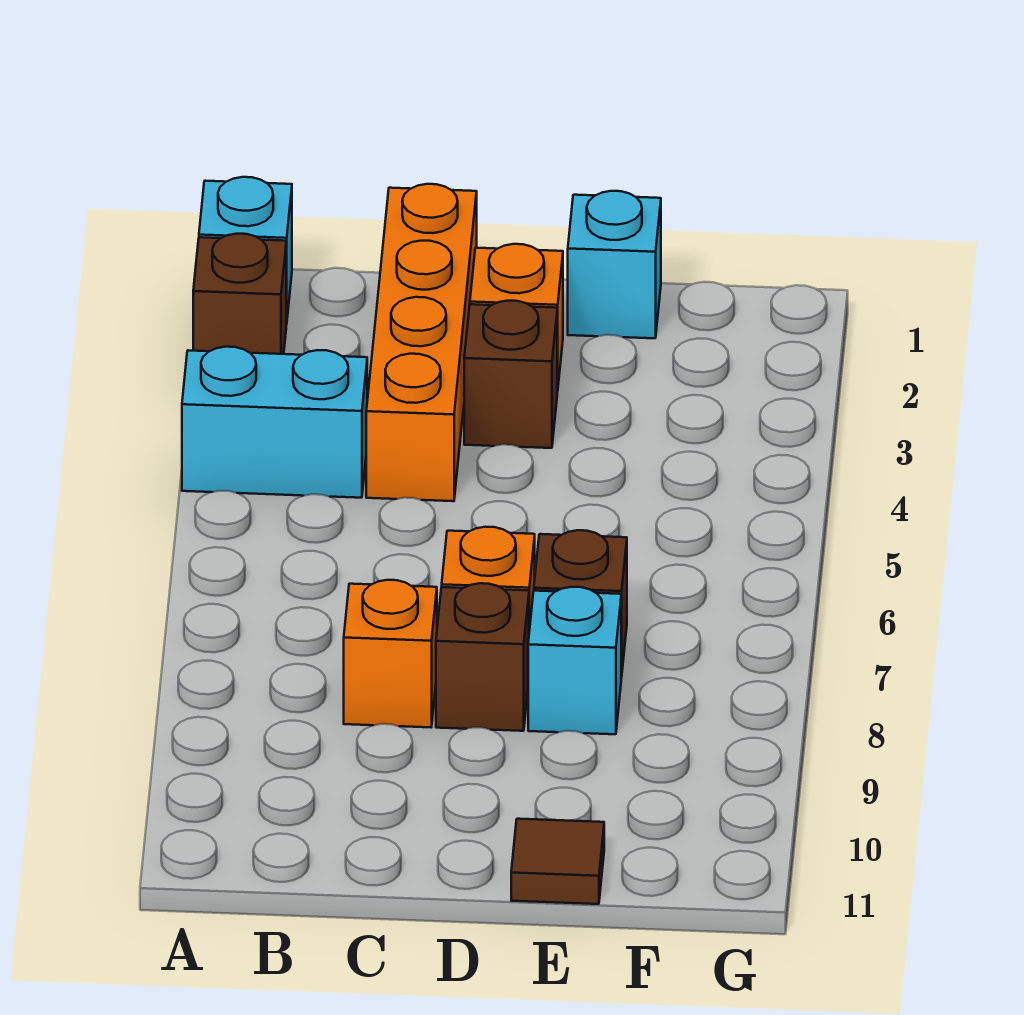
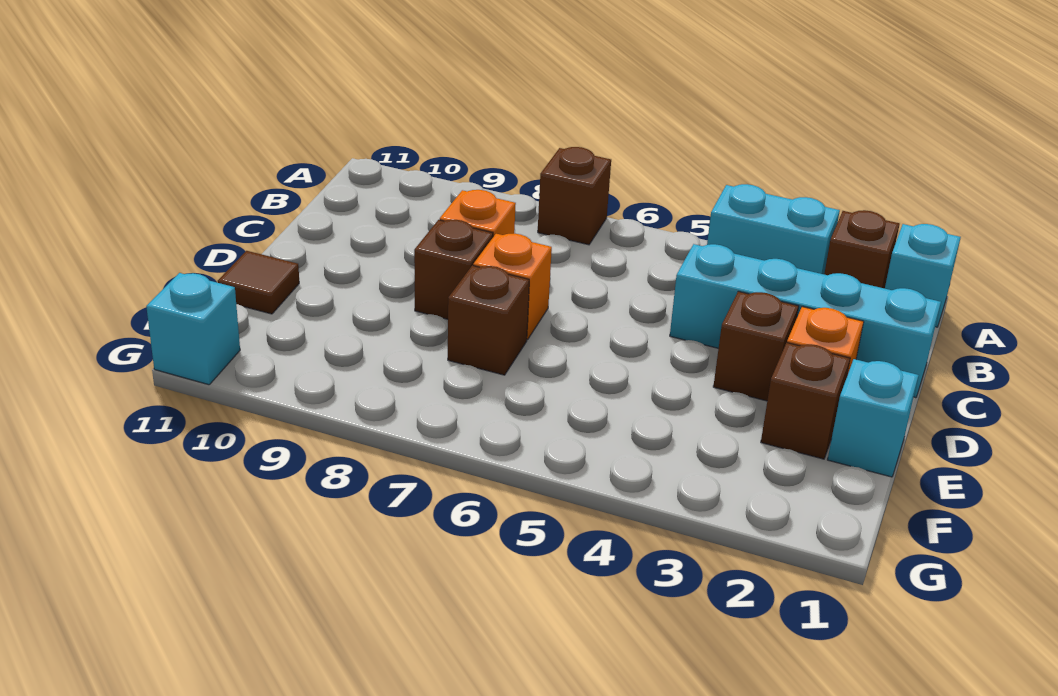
cyan brick A4:B4 level 1 -> cyan brick A3:A4 level 1
none -> brown brick A7 level 1
orange brick C1:C4 level 1 -> cyan brick C1:C4 level 1
none -> brown brick E2 level 1
cyan brick E8 level 1 -> cyan brick G11 level 1

